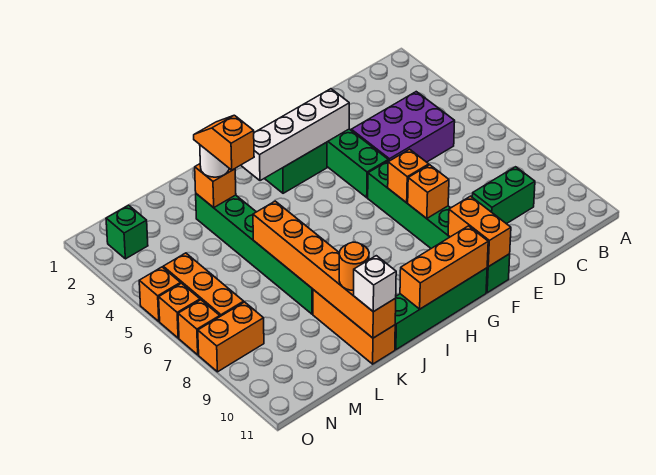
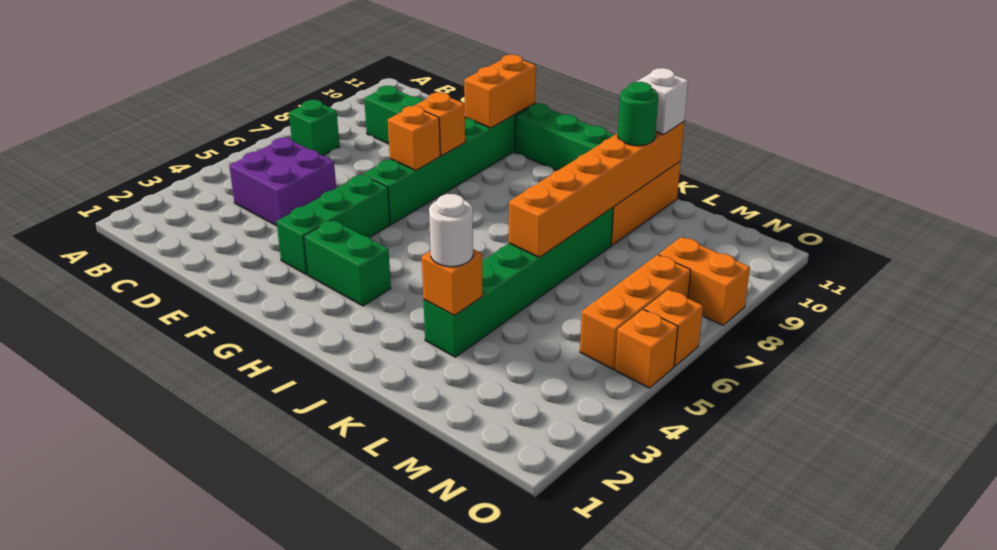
purple brick C4:E5 level 1 -> purple brick C4:D5 level 1
white brick F3:I3 level 2 -> none
orange brick G11:I11 level 2 -> none
orange slope K3:K4 level 4 top 4 -> none
orange round brick K10 level 3 -> green round brick K10 level 3
green brick N2 level 1 -> green brick B7 level 1
orange brick O7 level 1 -> none

